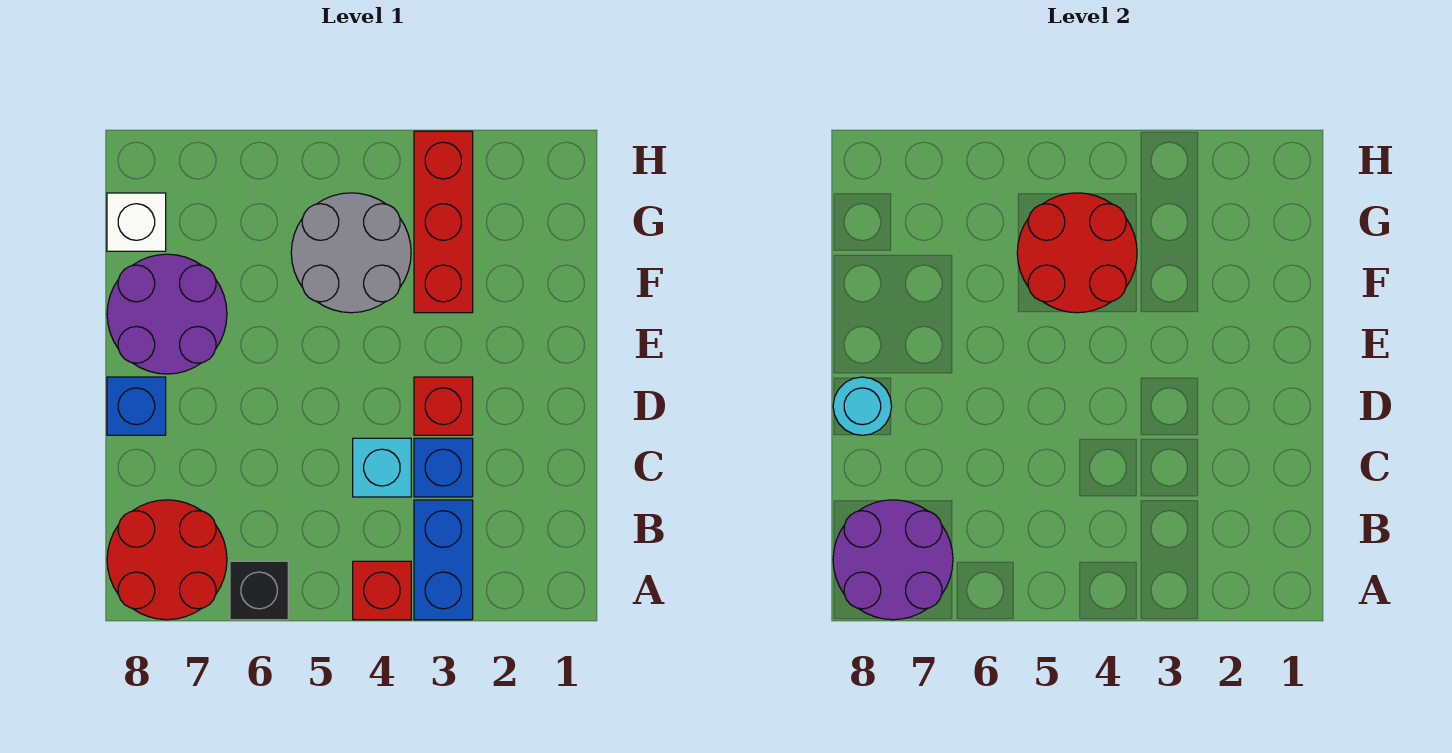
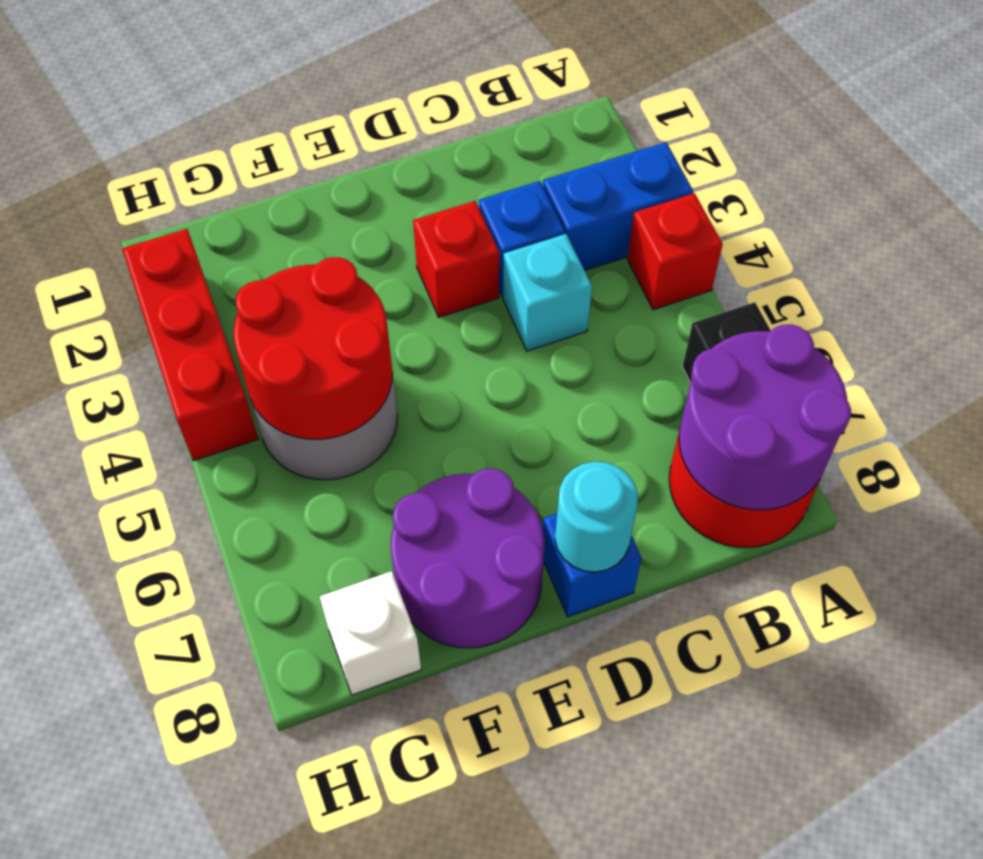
red brick F3:H3 level 1 -> red brick H2:H4 level 1

